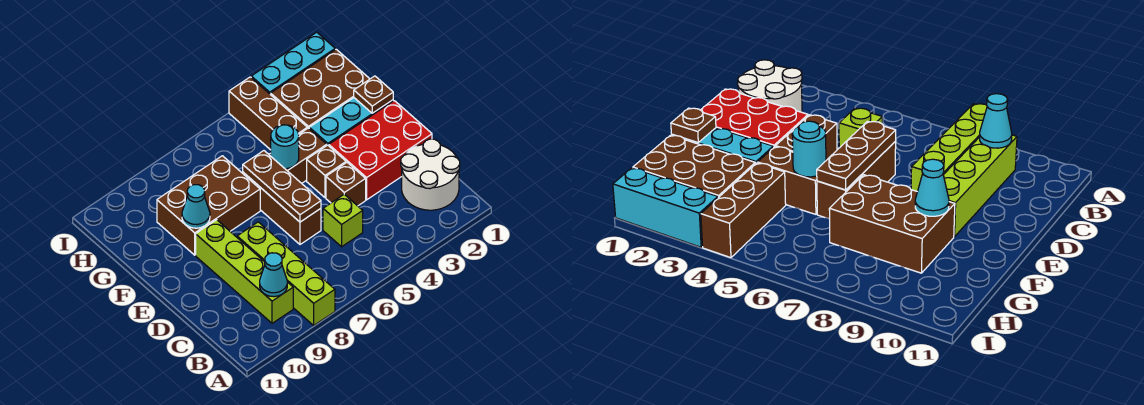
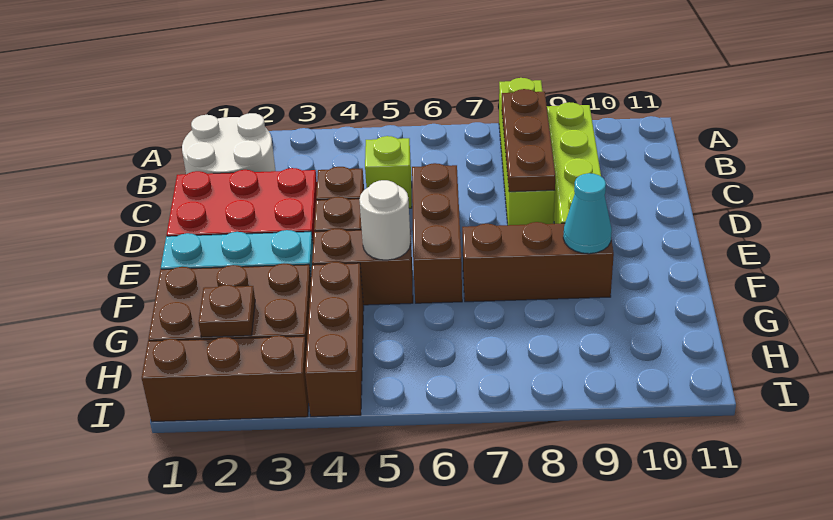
cyan cone B9 level 2 -> none
brown plate D6:F6 level 2 -> brown plate B8:D8 level 2
brown plate F1 level 2 -> brown plate H2 level 2
cyan round brick F5 level 2 -> white round brick F5 level 2
brown brick F7:G9 level 1 -> brown brick F7:F9 level 1
cyan brick I1:I3 level 1 -> brown brick I1:I3 level 1

